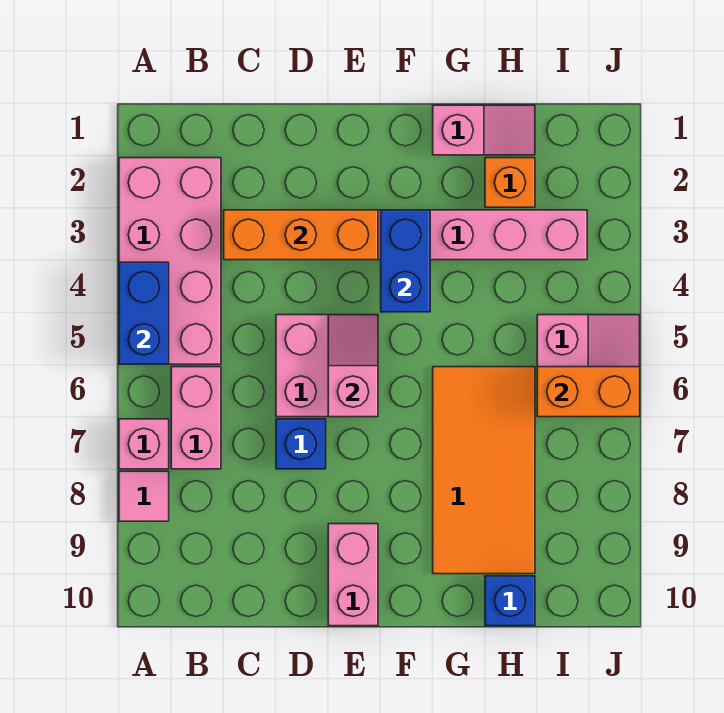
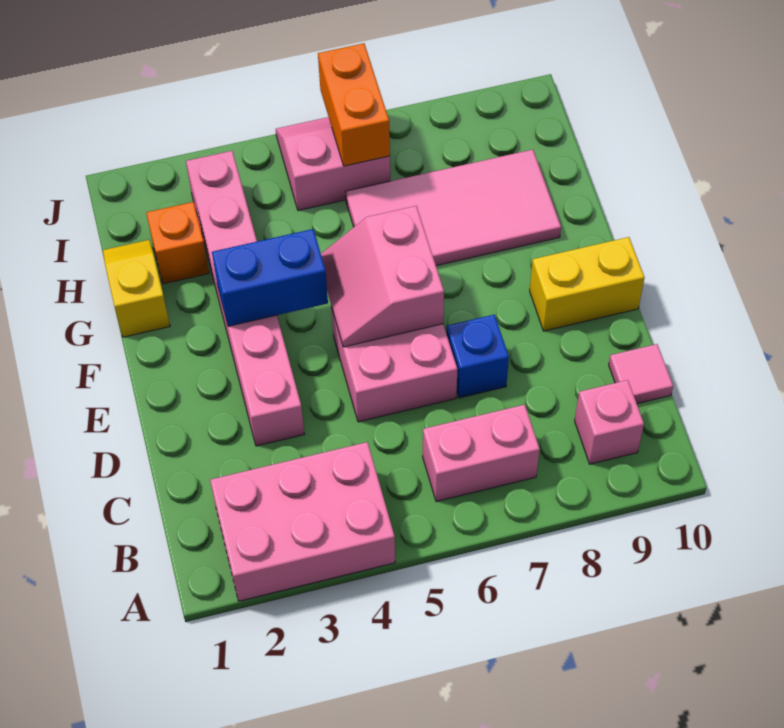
pink brick A2:B5 level 1 -> pink brick A2:B4 level 1
blue brick A4:A5 level 2 -> none
pink brick A7 level 1 -> pink brick B9 level 1
pink tile A8 level 1 -> pink tile C10 level 1
orange brick C3:E3 level 2 -> none
pink slope E5:E6 level 2 top 6 -> pink slope E5:F6 level 2 top 6
pink brick E9:E10 level 1 -> yellow brick E9:E10 level 1
pink slope G1:H1 level 1 top G -> yellow slope G1:H1 level 1 top G
orange tile G6:H9 level 1 -> pink tile G6:H9 level 1
blue brick H10 level 1 -> none

